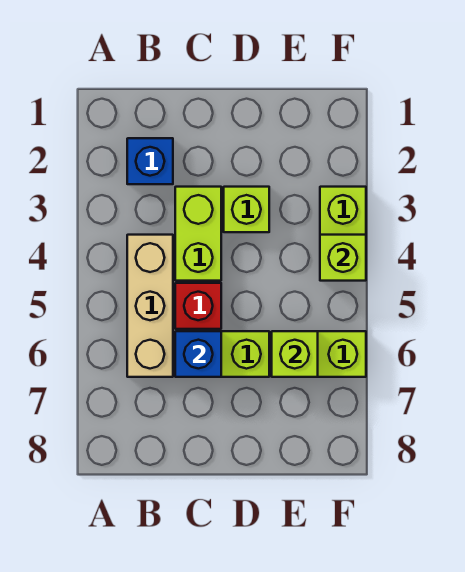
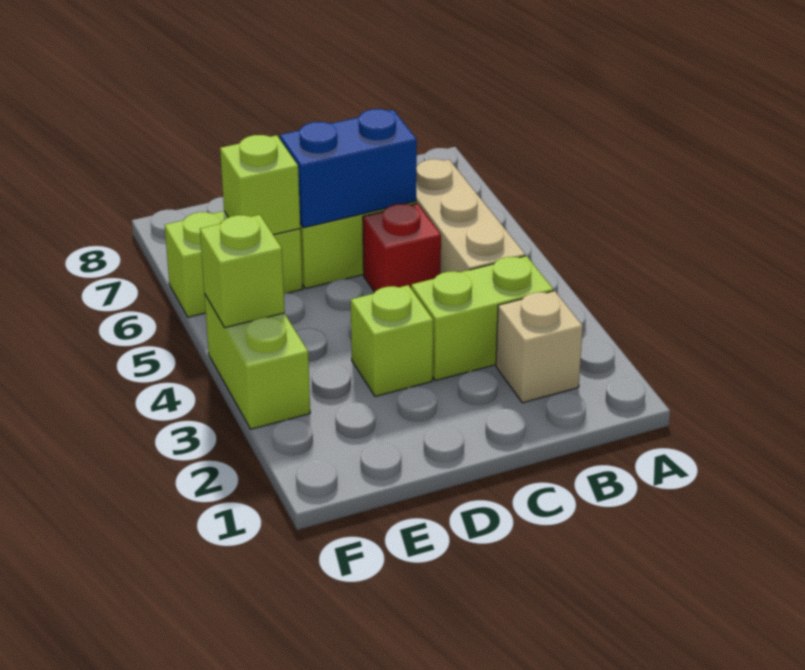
blue brick B2 level 1 -> tan brick B2 level 1
lime brick C3:C4 level 1 -> lime brick B3:C3 level 1
blue brick C6 level 2 -> blue brick C6:D6 level 2

